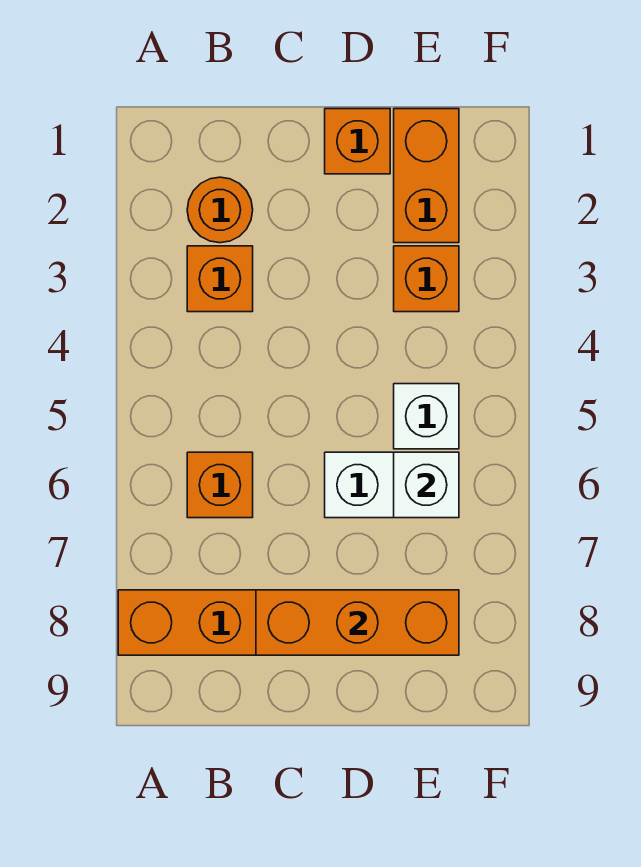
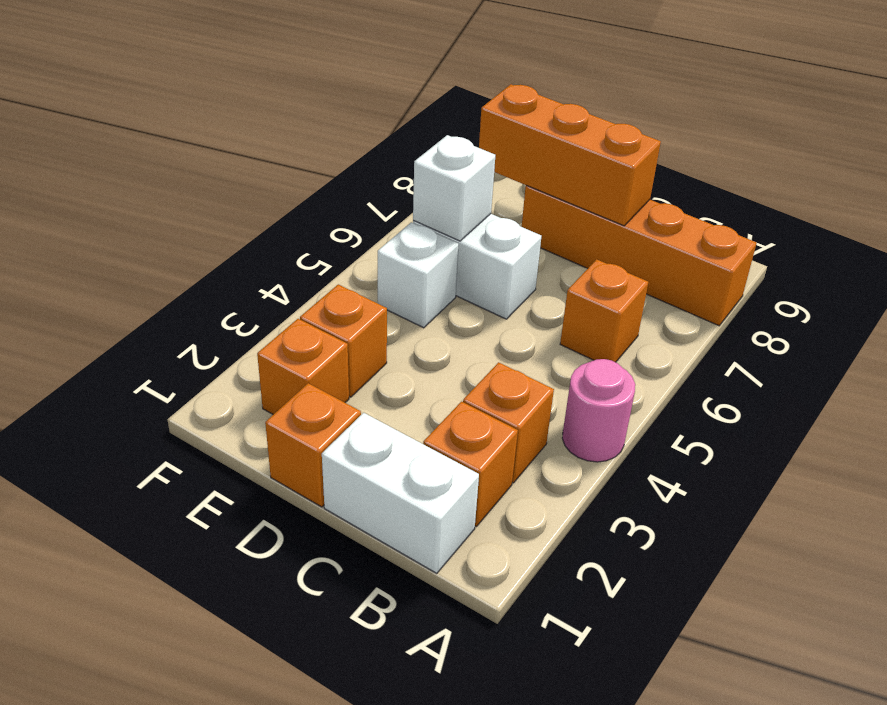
none -> pink round brick A4 level 1
none -> white brick B1:C1 level 1
orange round brick B2 level 1 -> orange brick B2 level 1
orange brick E1:E2 level 1 -> orange brick E2 level 1

